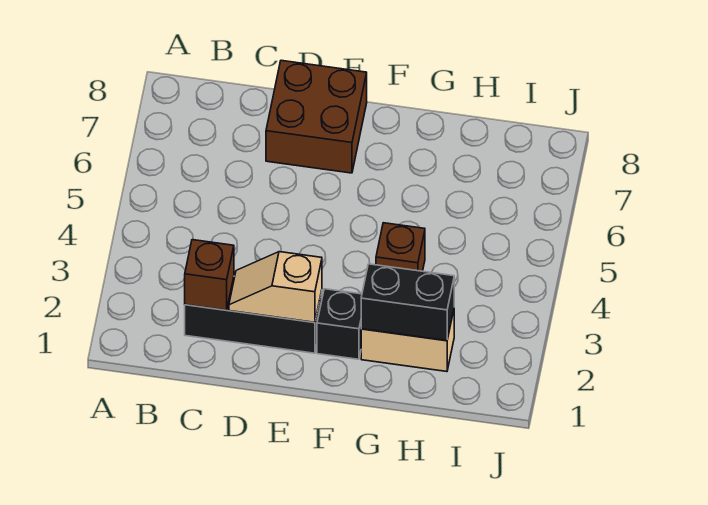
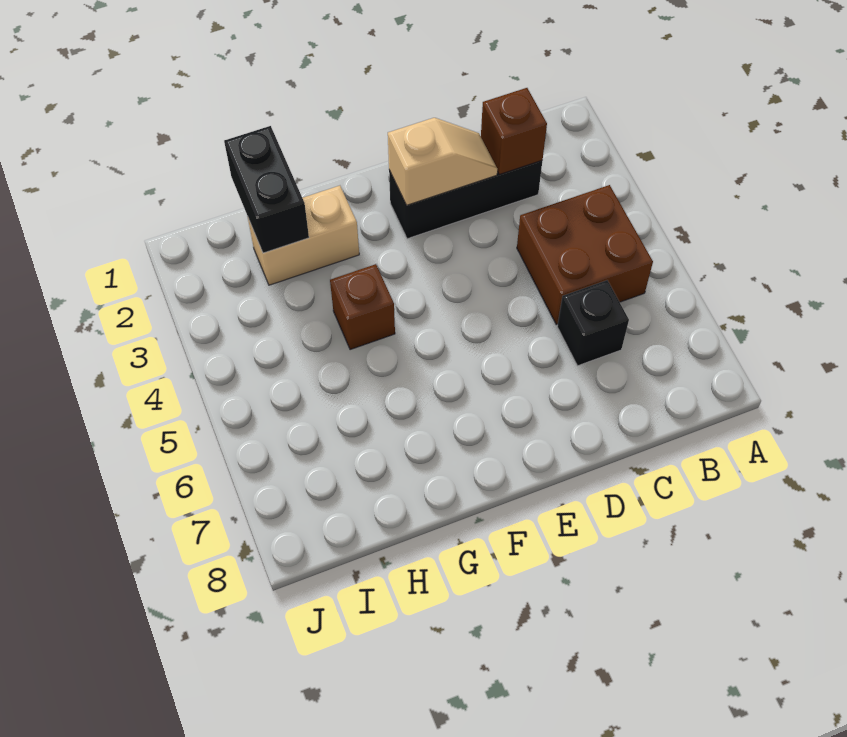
brown brick D7:E8 level 1 -> brown brick B4:C5 level 1
black brick F2 level 1 -> black brick C6 level 1
black brick G2:H2 level 2 -> black brick H1:H2 level 2

